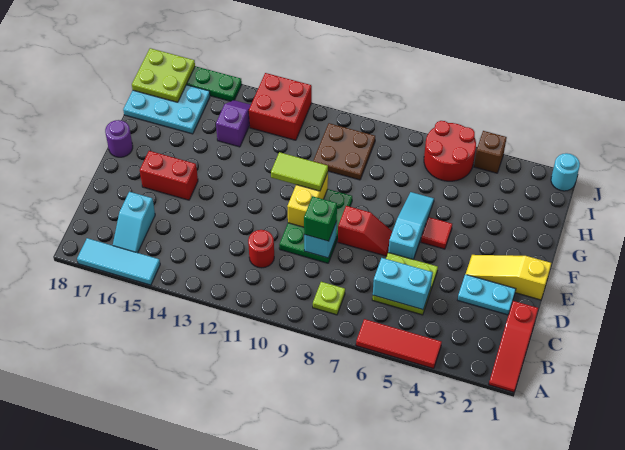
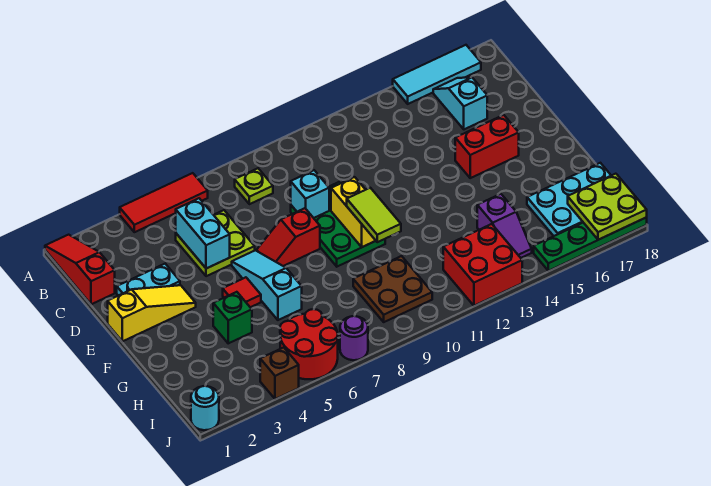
cyan brick C5:C6 level 2 -> cyan brick C5:D5 level 2
red round brick C11 level 1 -> none
green brick D9 level 3 -> green brick G4 level 1
cyan slope E6:G6 level 1 top E -> cyan slope E6:G6 level 1 top G
lime tile F10:F11 level 3 -> lime tile F10:G10 level 3
purple round brick F18 level 1 -> purple round brick J7 level 1

